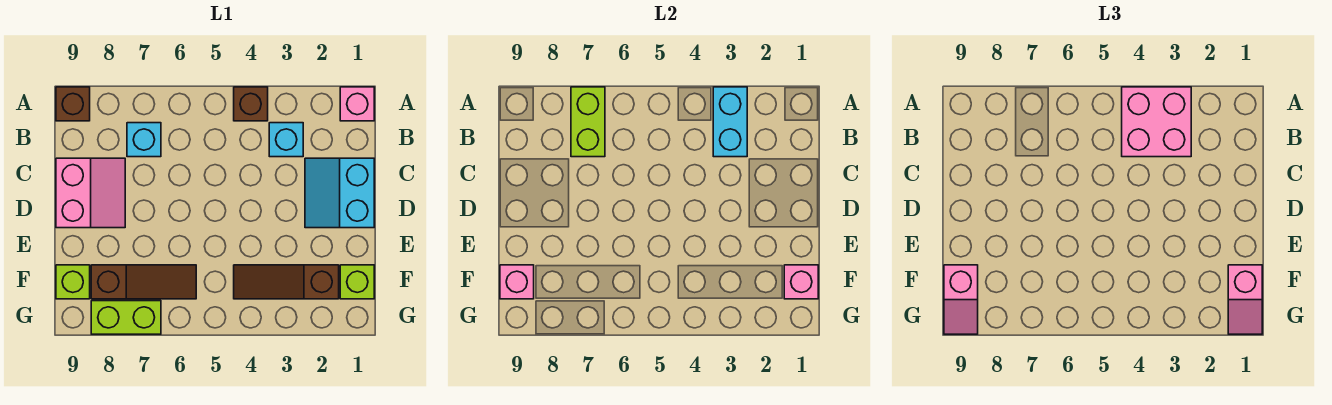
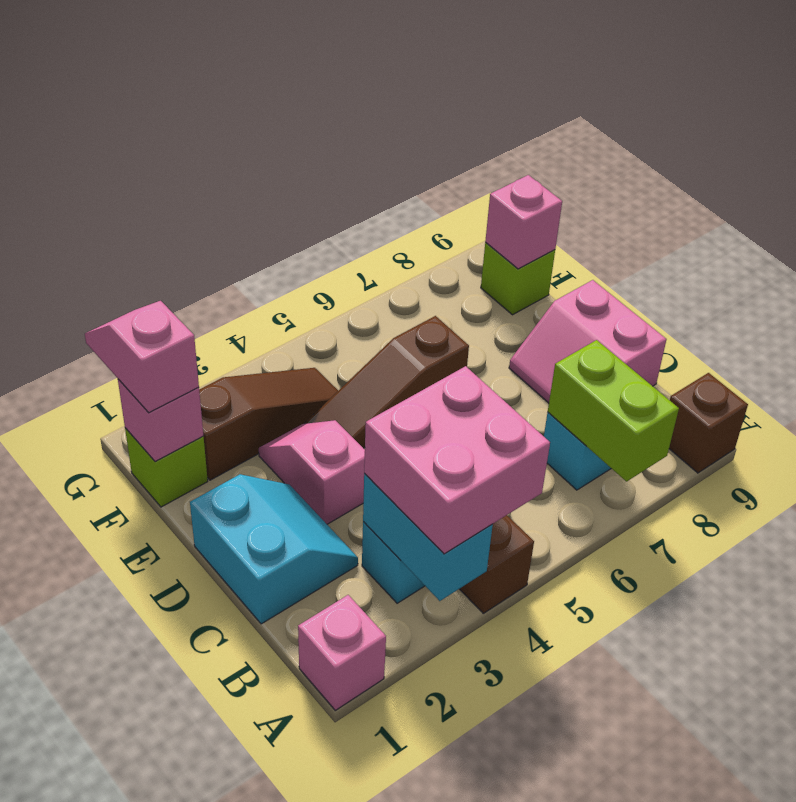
brown slope F6:F8 level 1 top 8 -> brown slope E4:E6 level 1 top 6
pink slope F9:G9 level 3 top F -> pink slope D3:E3 level 1 top D
lime brick G7:G8 level 1 -> none

